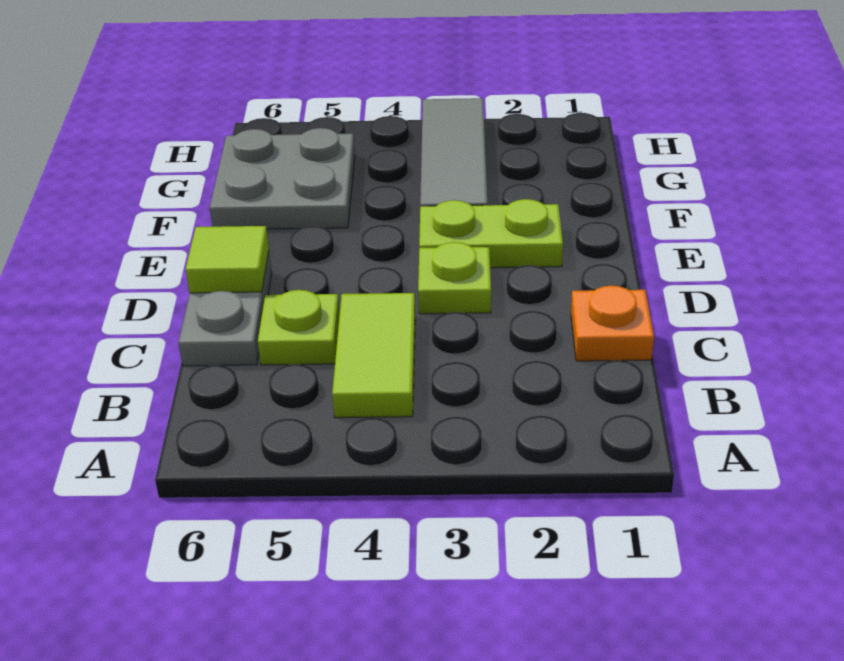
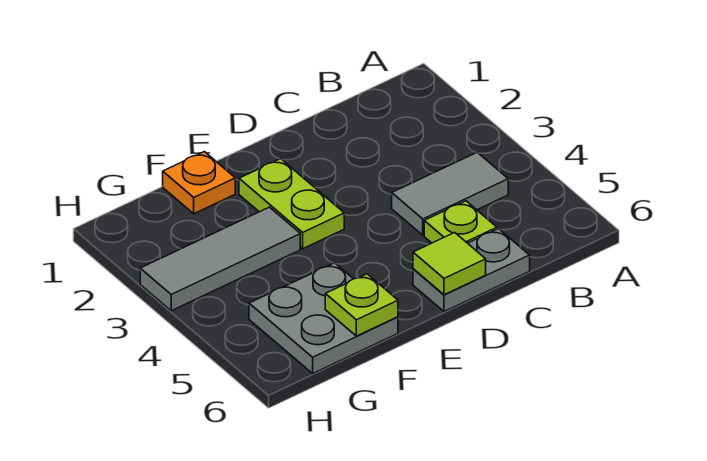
lime tile B4:C4 level 1 -> grey tile B4:C4 level 1
orange plate C1 level 1 -> orange plate F1 level 1
lime plate D3 level 1 -> lime plate F6 level 2

